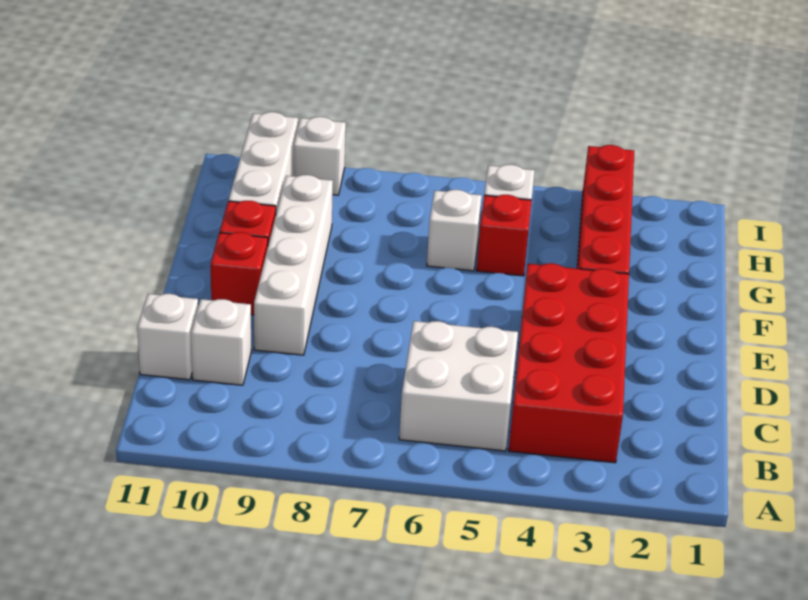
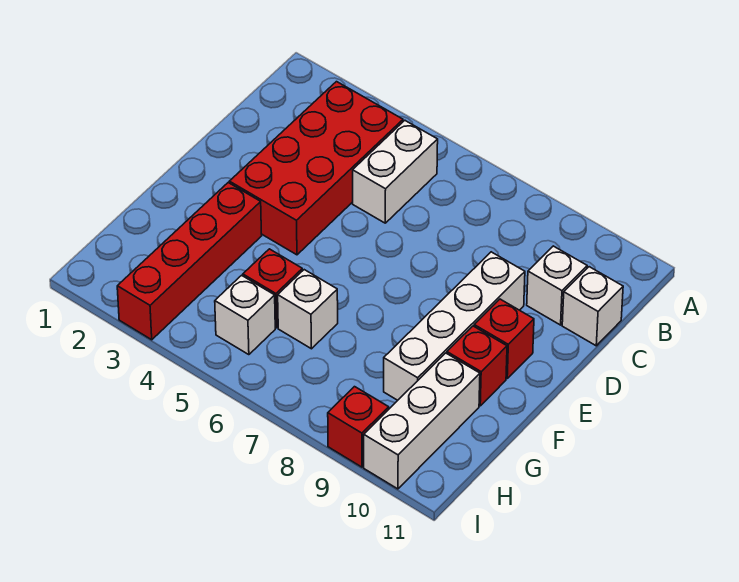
white brick B5:C6 level 1 -> white brick B5:C5 level 1
white brick I9 level 1 -> red brick I9 level 1

